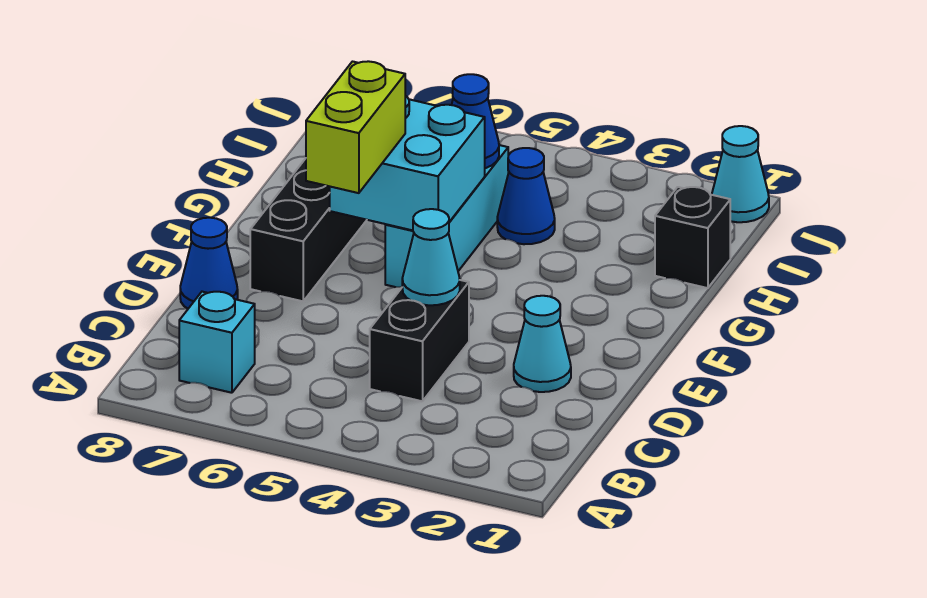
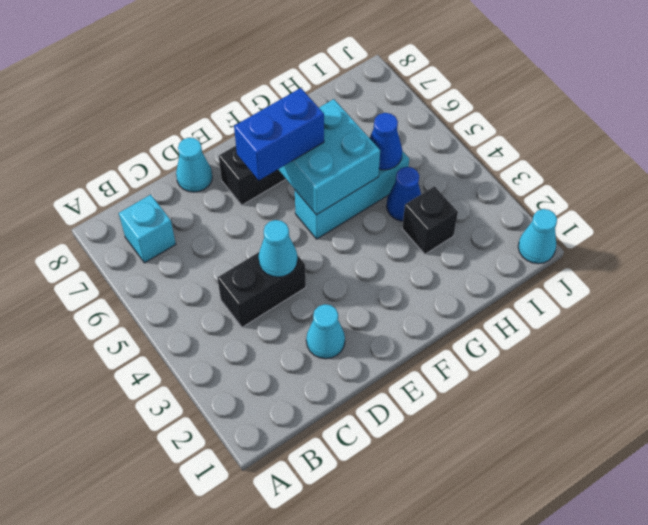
blue cone D8 level 1 -> cyan cone D8 level 1
lime brick E6:F6 level 3 -> blue brick E6:F6 level 3
black brick H1 level 1 -> black brick H3 level 1

